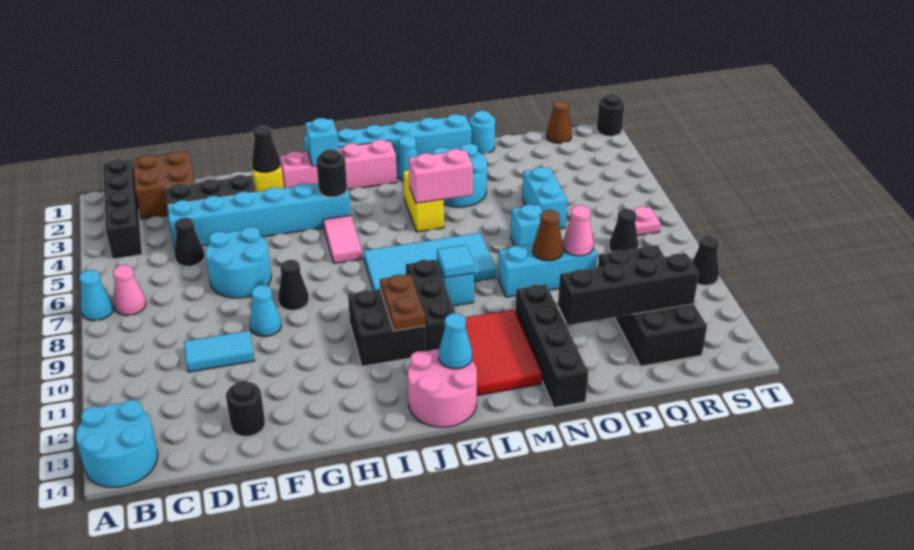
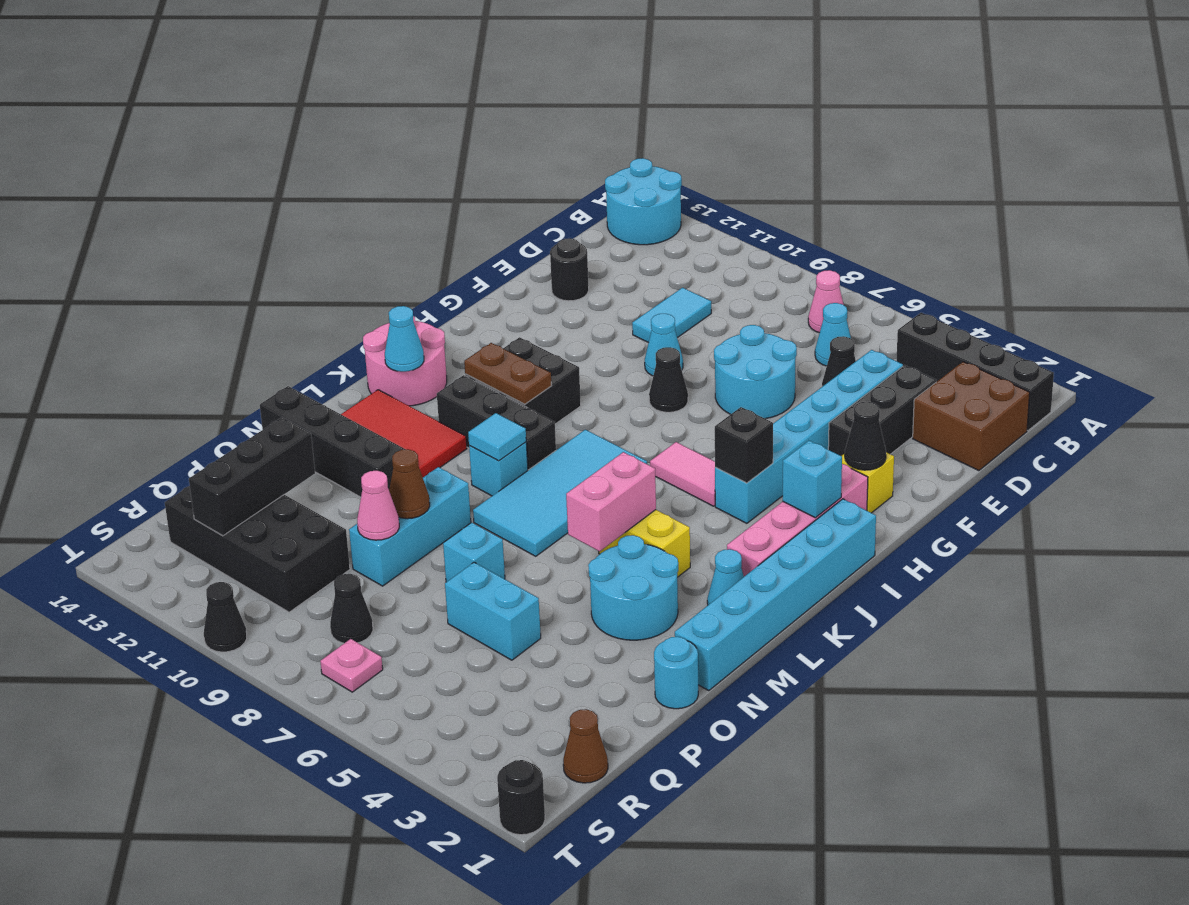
cyan cone A7 level 1 -> cyan cone C6 level 1
black round brick I4 level 2 -> black brick I4 level 2
black brick O12:R12 level 2 -> black brick P12:R12 level 2

